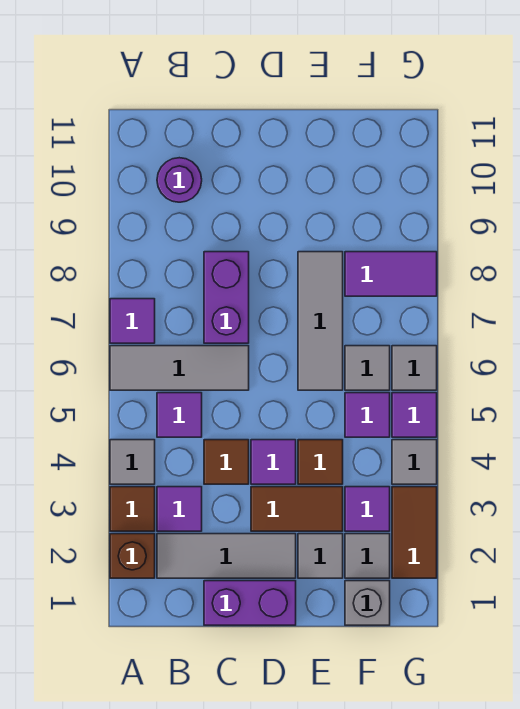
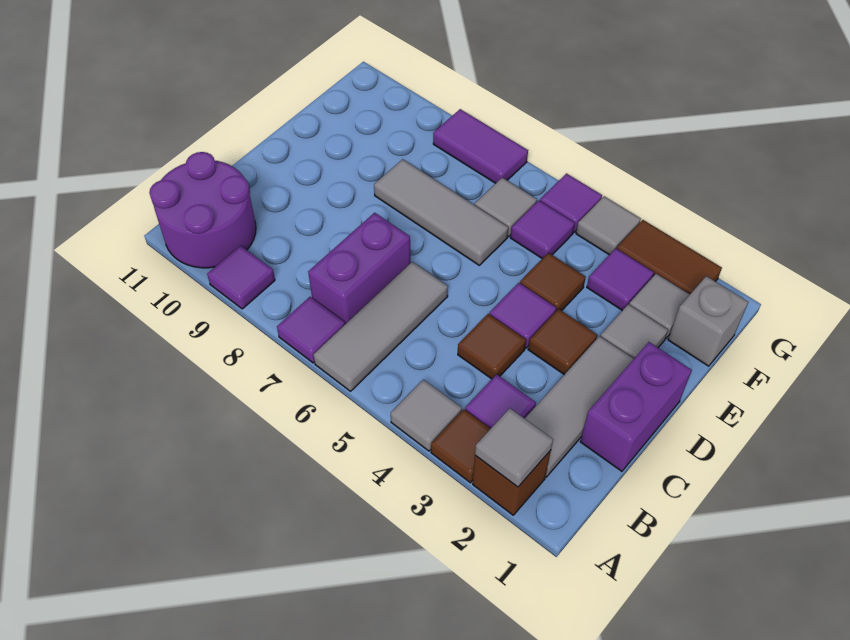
purple tile B5 level 1 -> purple tile A9 level 1
purple round brick B10 level 1 -> purple round brick A10:B11 level 1
purple brick C7:C8 level 1 -> purple brick B7:C7 level 1
brown tile D3:E3 level 1 -> brown tile D3 level 1
purple tile F8:G8 level 1 -> purple tile G7:G8 level 1
grey tile G6 level 1 -> grey tile A2 level 2

